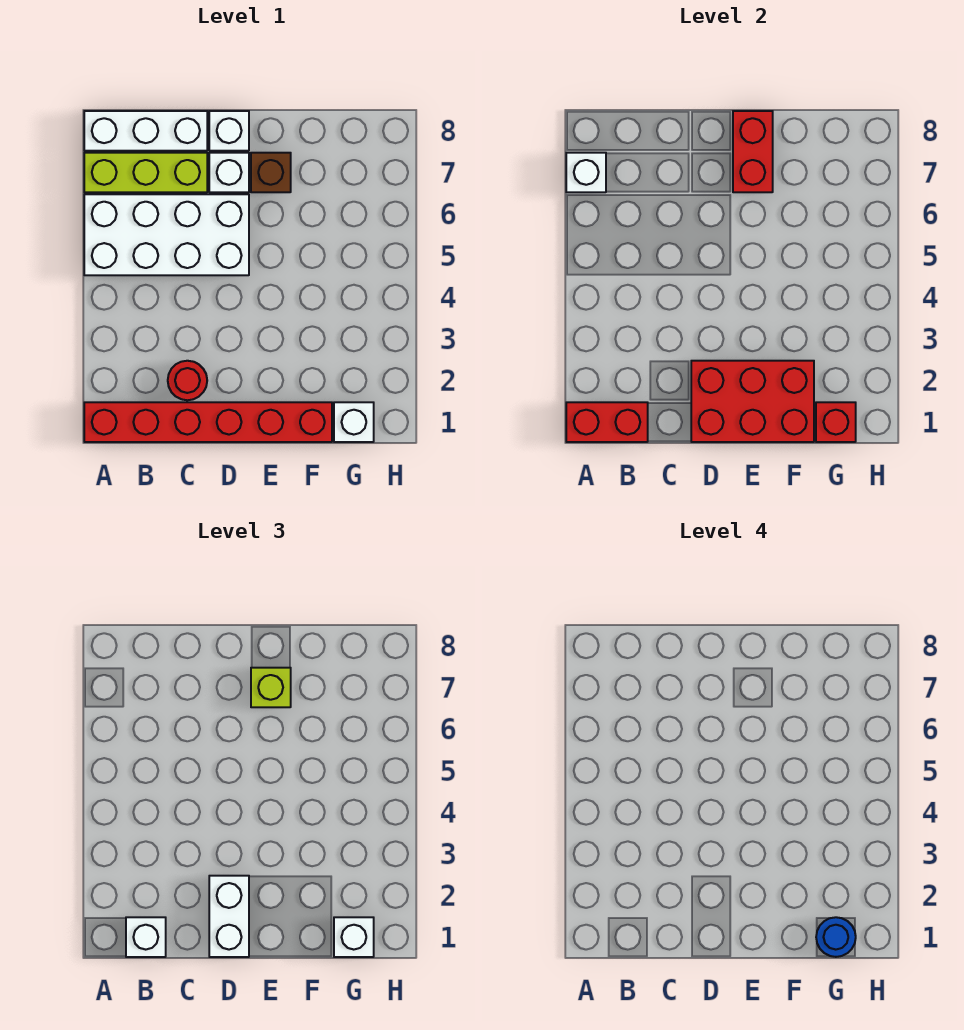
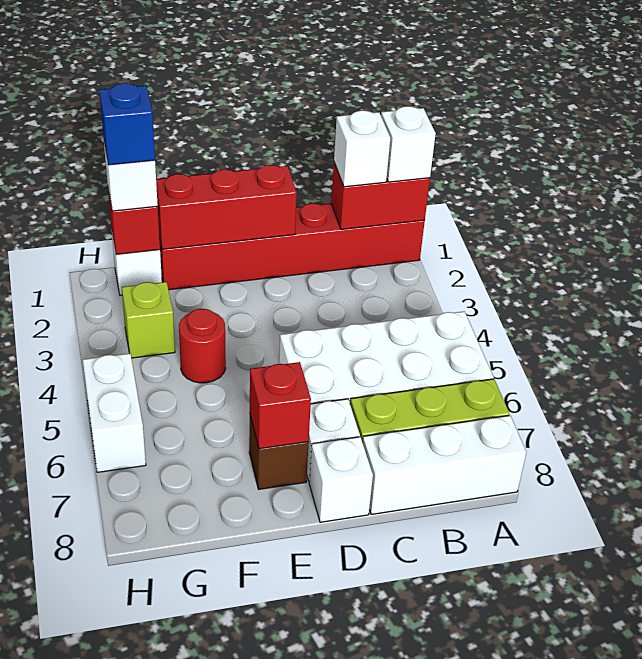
white brick A7 level 2 -> white brick A1 level 3
red round brick C2 level 1 -> red round brick F4 level 1
red brick D1:F2 level 2 -> red brick D1:F1 level 2
white brick D1:D2 level 3 -> white brick H5:H6 level 1
red brick E7:E8 level 2 -> red brick E7 level 2
lime brick E7 level 3 -> lime brick G3 level 1
blue round brick G1 level 4 -> blue brick G1 level 4

